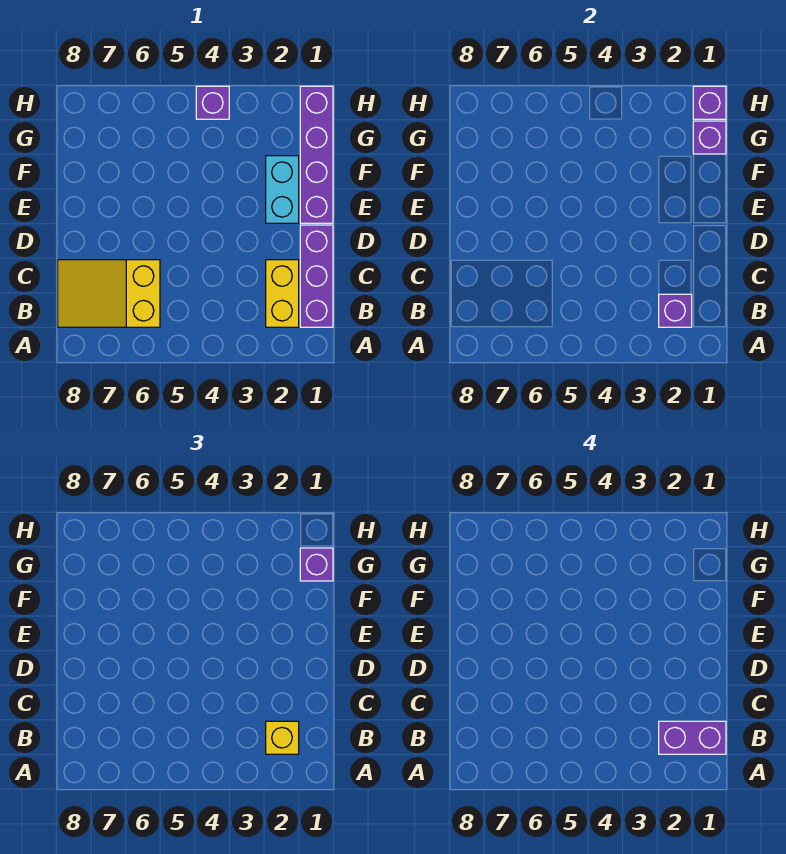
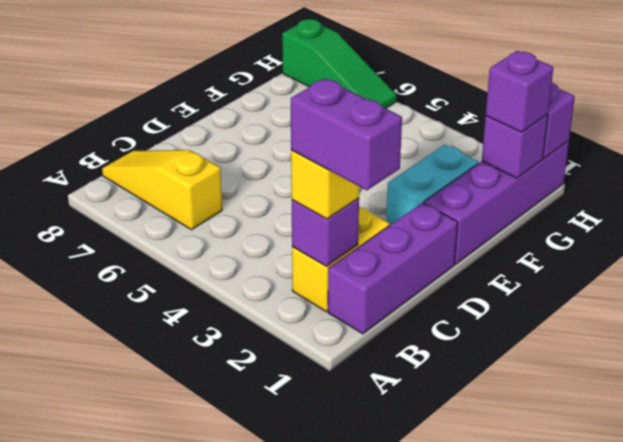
yellow slope B6:C8 level 1 top 6 -> yellow slope B6:B8 level 1 top 6
purple brick H4 level 1 -> none
none -> green slope H6:H8 level 1 top 8

